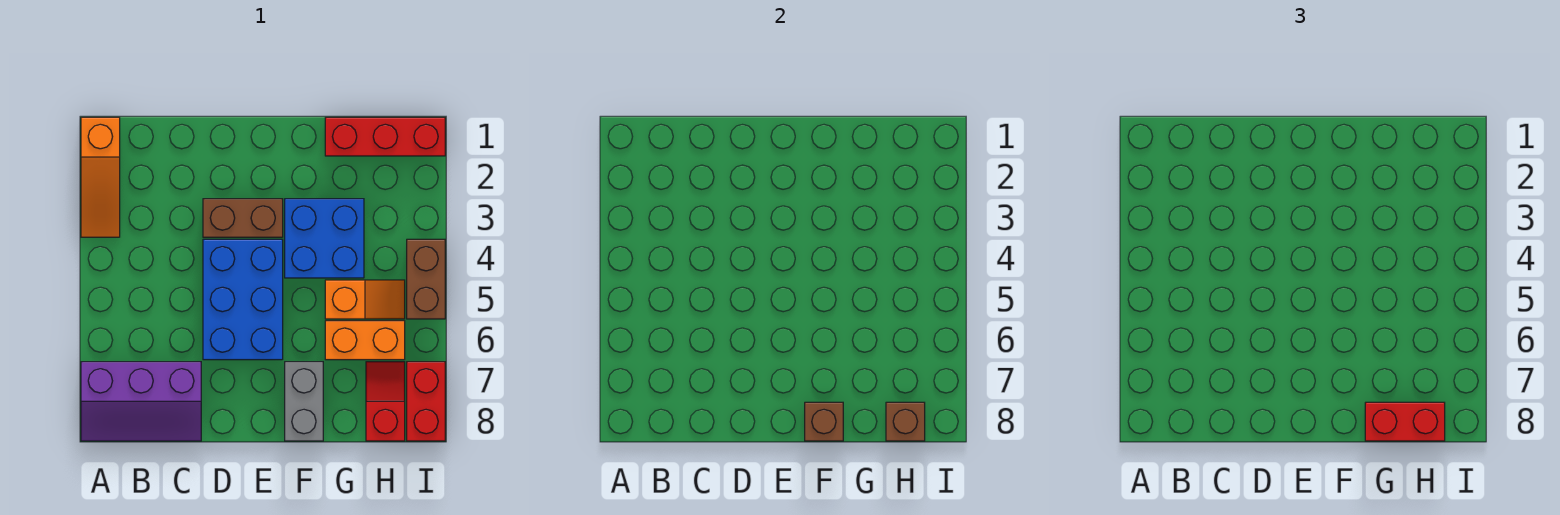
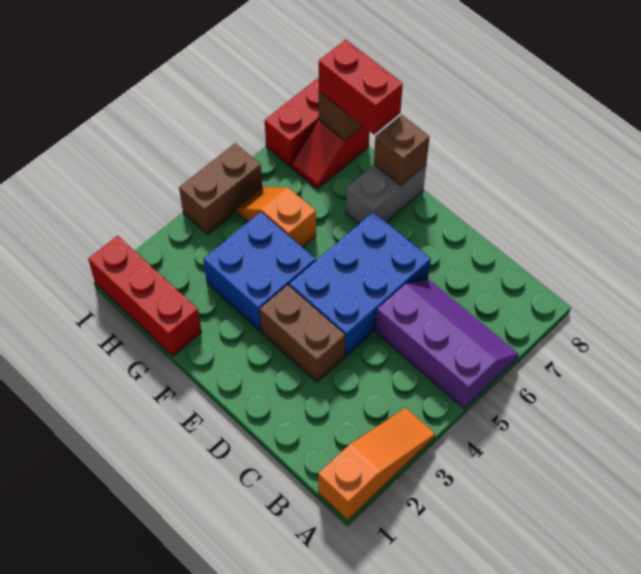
purple slope A7:C8 level 1 top 7 -> purple slope A5:C6 level 1 top 5
orange brick G6:H6 level 1 -> none

